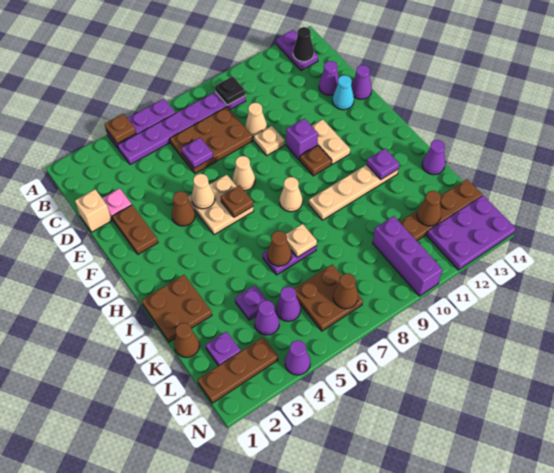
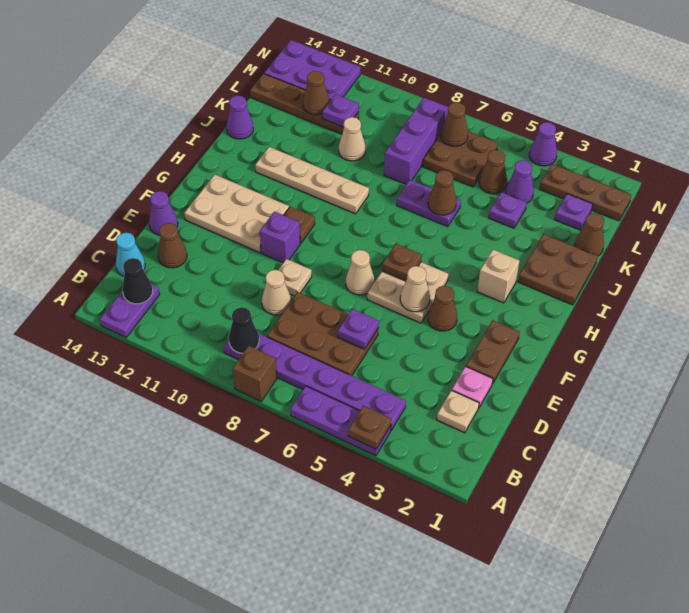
none -> brown brick A8 level 1
black plate B9 level 2 -> black cone B9 level 2
tan brick D1 level 1 -> tan brick H3 level 1
purple cone D13 level 1 -> brown cone D13 level 1
cyan cone E13 level 1 -> cyan cone C14 level 1
tan plate F11:G11 level 1 -> tan plate F11:G13 level 1
tan cone H8 level 1 -> tan cone K10 level 1
purple plate I12 level 2 -> purple plate L11 level 2
tan plate J7 level 2 -> tan plate C2 level 1
purple cone L5 level 1 -> brown cone L5 level 1
purple brick L10:N10 level 1 -> purple brick K8:M8 level 1

